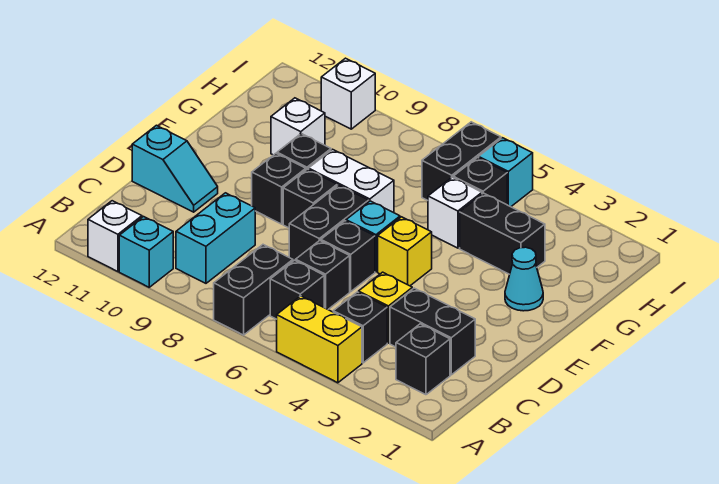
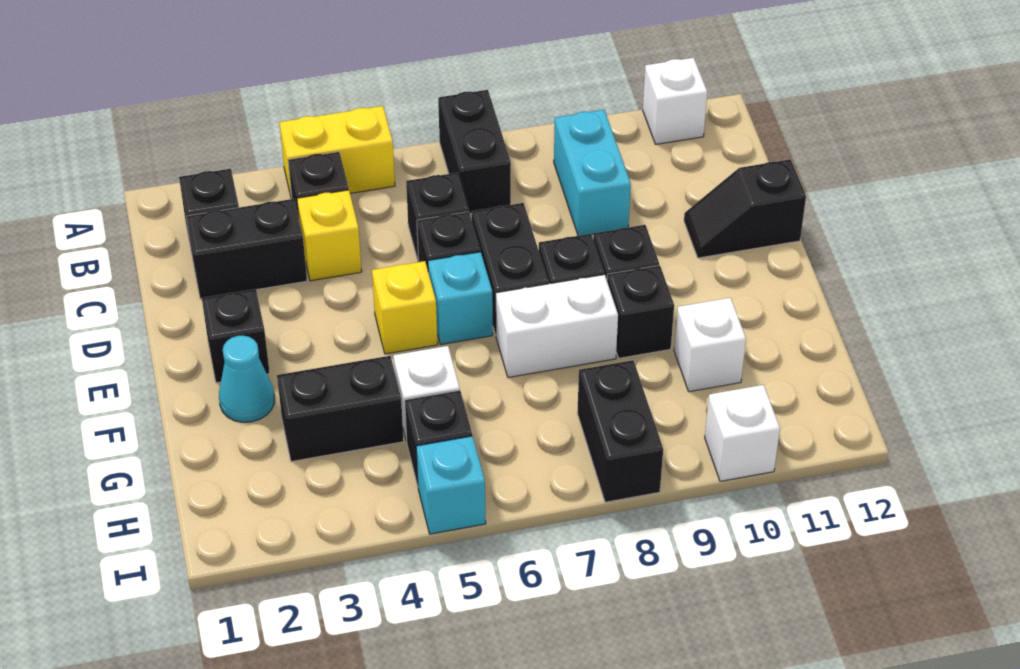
cyan brick A10 level 1 -> none
black brick B6 level 1 -> black brick E2 level 1
cyan slope D11:D12 level 1 top 12 -> black slope D11:D12 level 1 top 12
black brick H6:I6 level 1 -> black brick H8:I8 level 1

